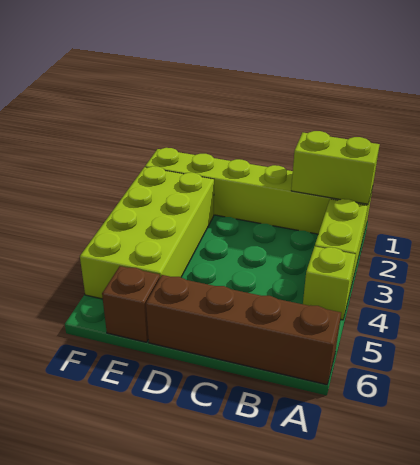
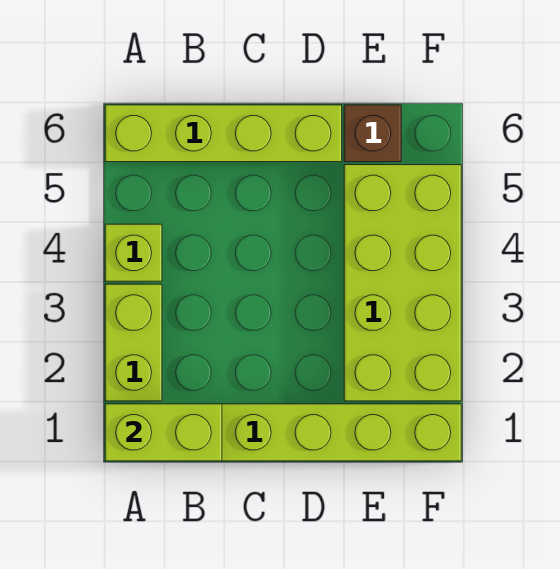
brown brick A6:D6 level 1 -> lime brick A6:D6 level 1

